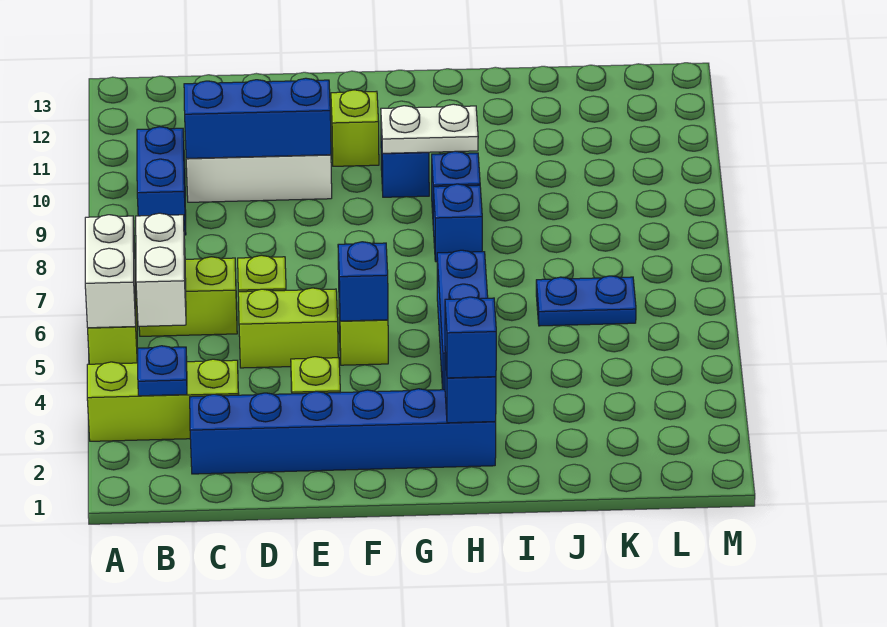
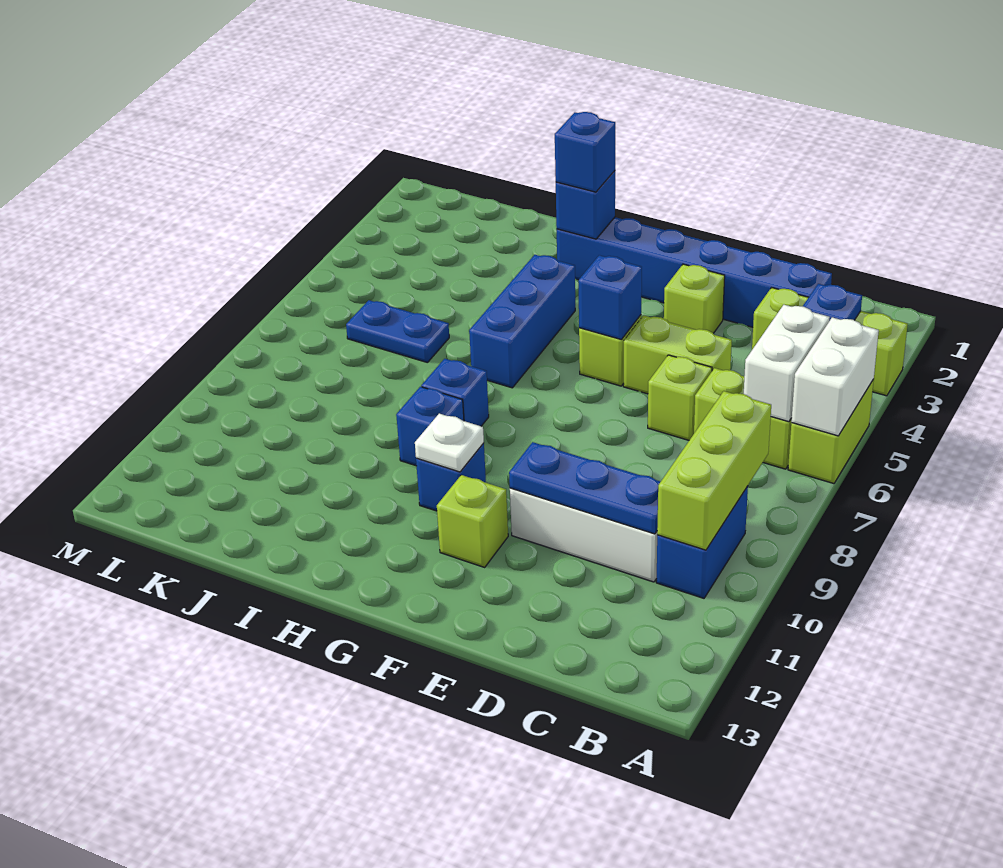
none -> lime brick B8:B10 level 2
blue brick C10:E10 level 2 -> blue plate C10:E10 level 2
white plate G10:H10 level 2 -> white plate G10 level 2

